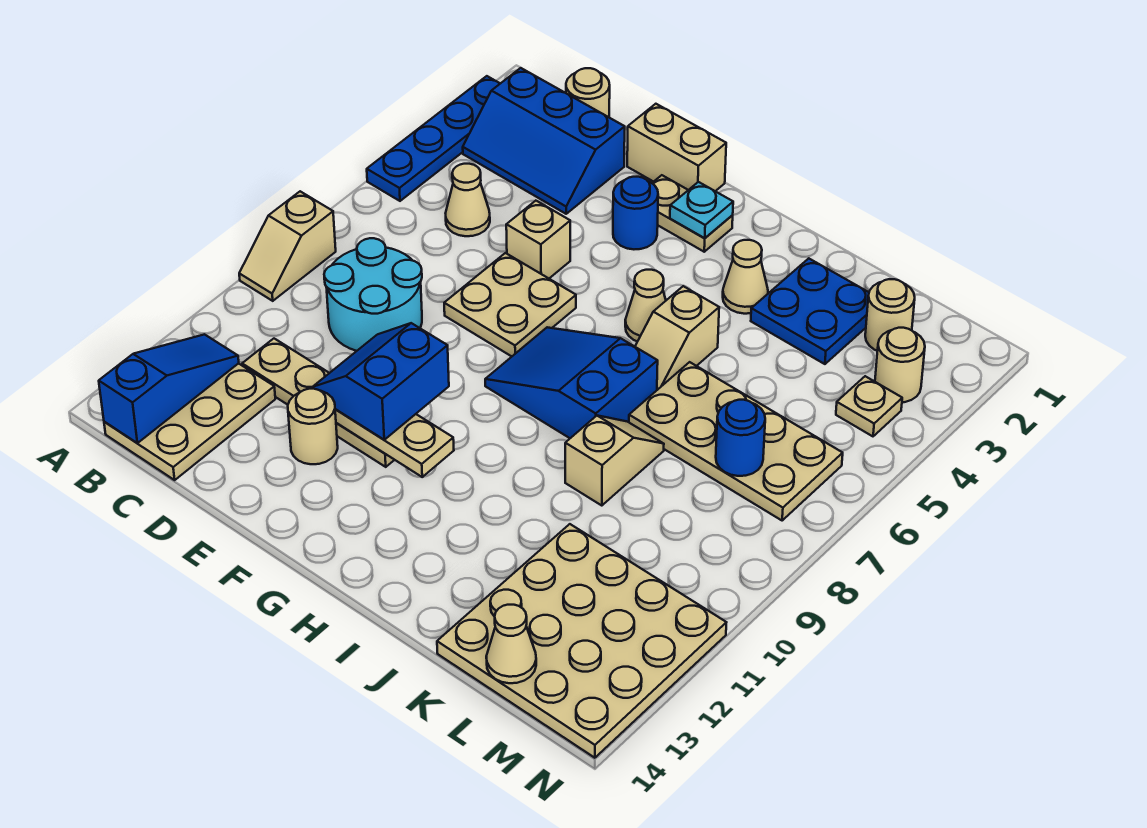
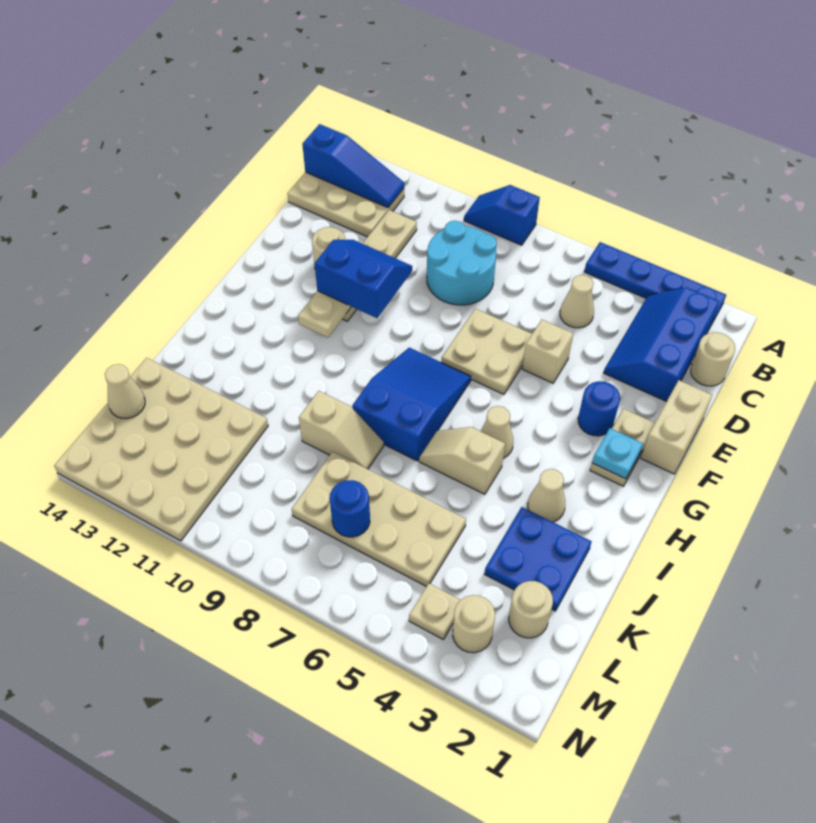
tan slope A8:A9 level 1 top 8 -> blue slope A8:A9 level 1 top 8
tan plate J6:M7 level 1 -> tan plate K5:L8 level 1

